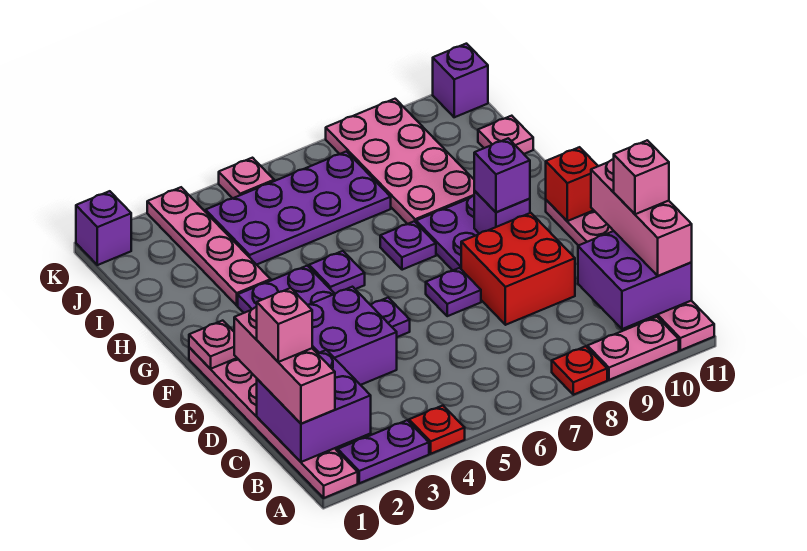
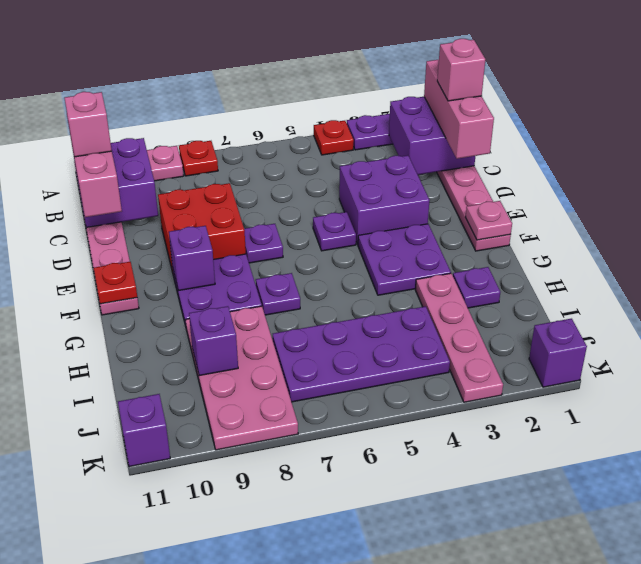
purple brick F9 level 3 -> purple brick I9 level 2
red brick F11 level 2 -> red plate F11 level 2
purple plate G5 level 1 -> purple plate H2 level 1
pink plate I11 level 1 -> none
pink plate K5 level 1 -> none

